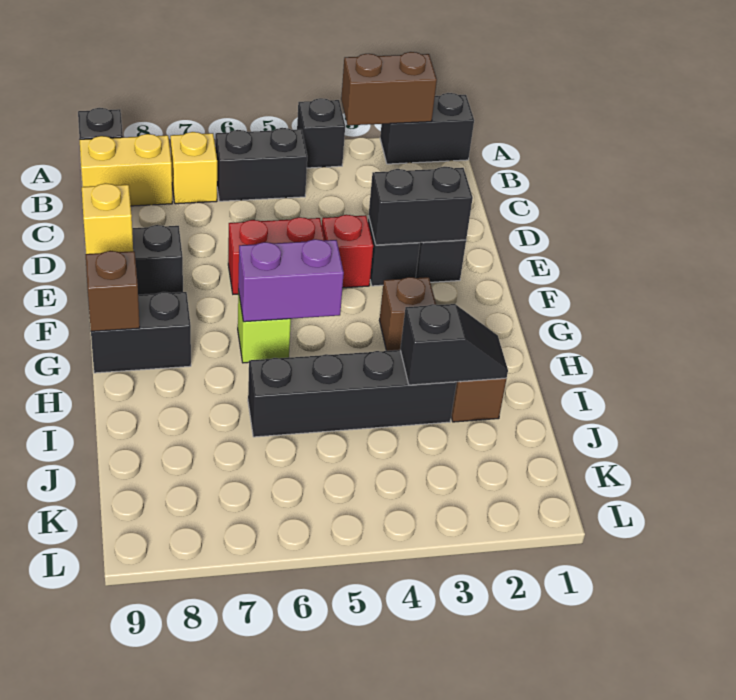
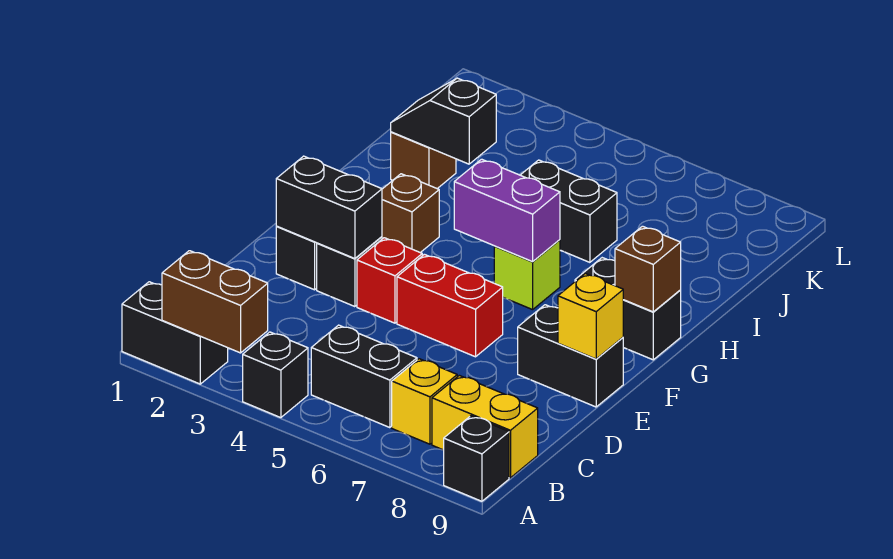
black brick I3:I6 level 1 -> black brick I5:I6 level 1

